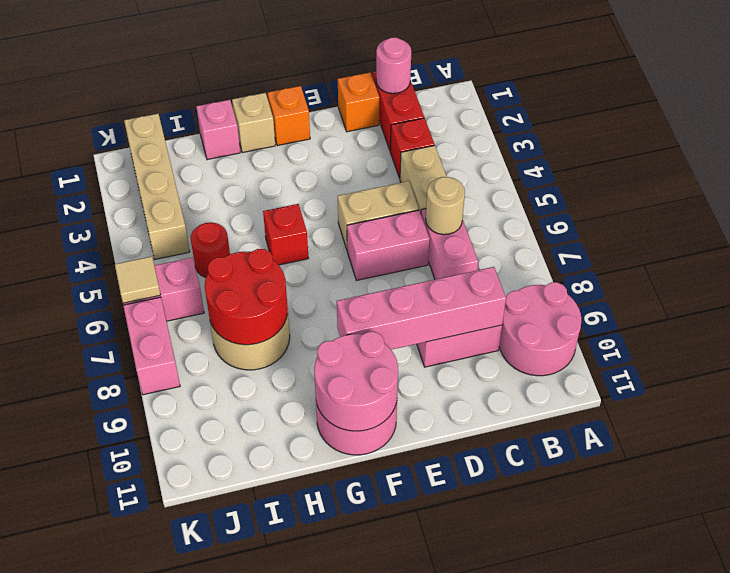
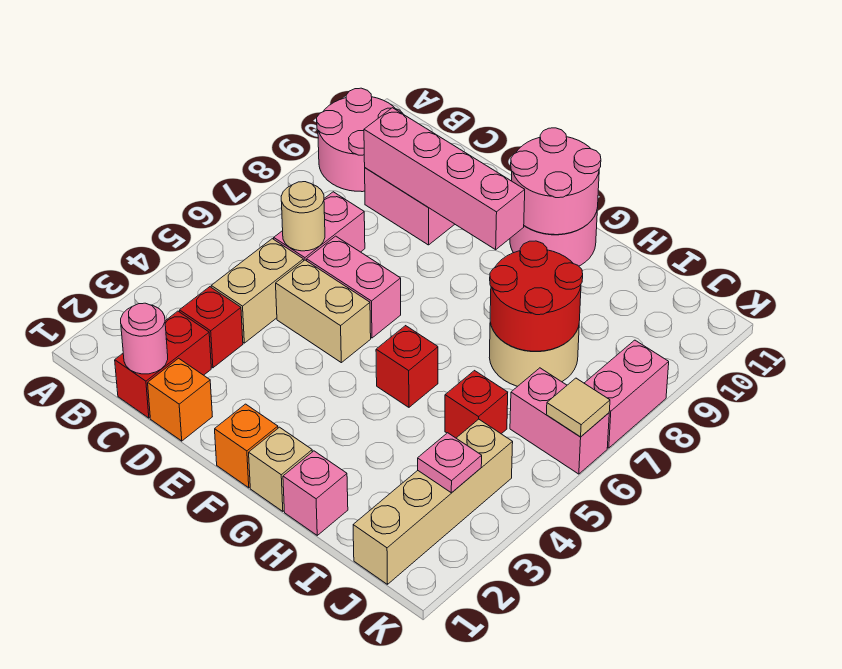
red round brick I5 level 1 -> red brick I5 level 1
none -> pink plate J3 level 2

